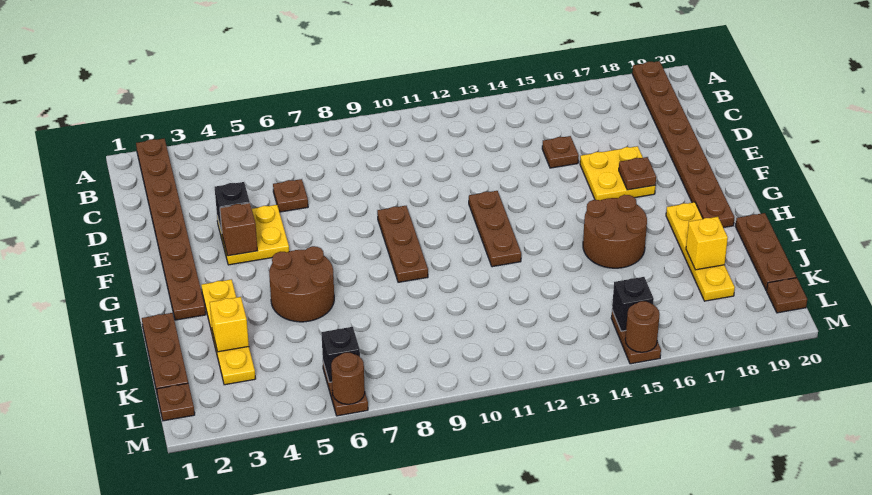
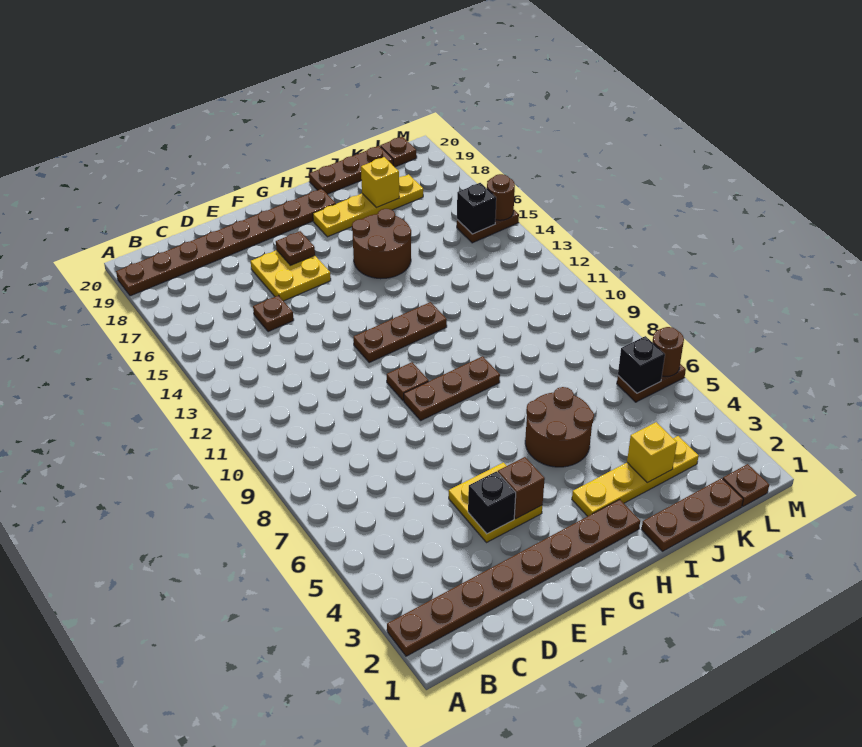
brown plate D6 level 1 -> brown plate F10 level 1

